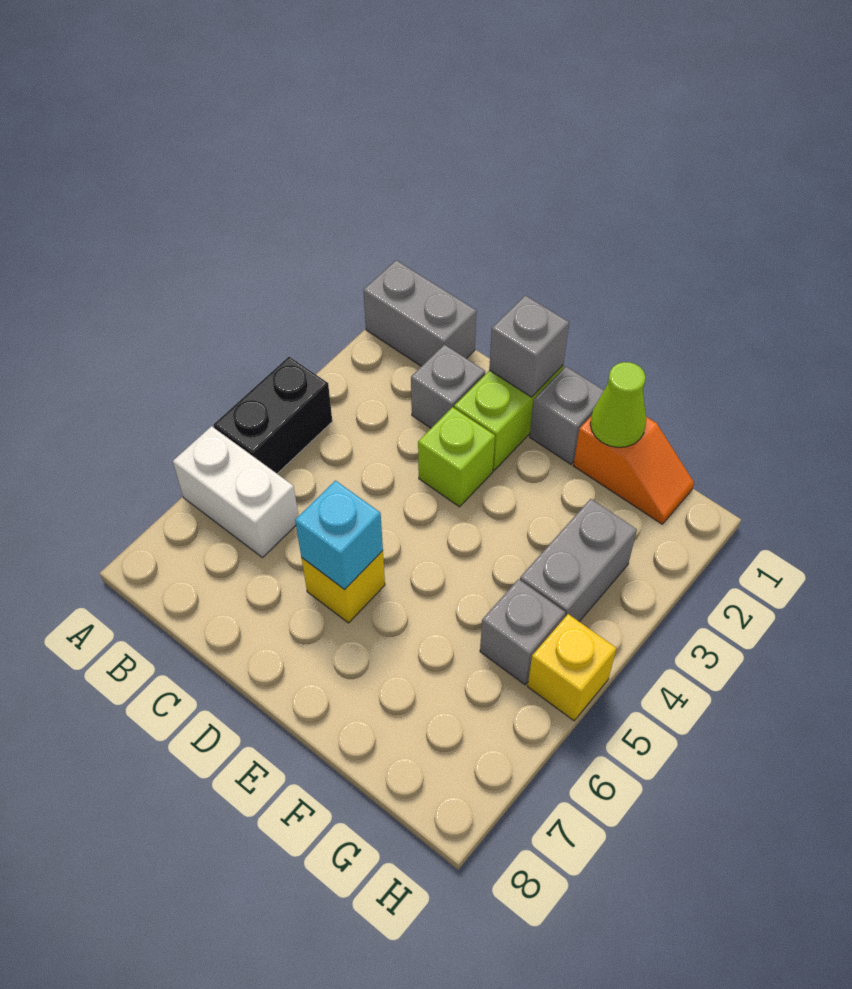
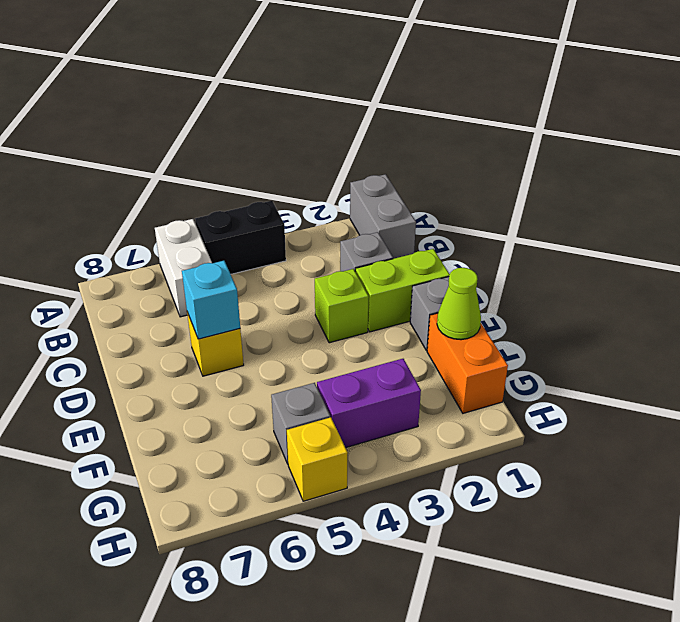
grey brick D1 level 2 -> none
orange slope F1:G1 level 1 top F -> orange brick F1:G1 level 1
grey brick G3:G4 level 1 -> purple brick G3:G4 level 1

